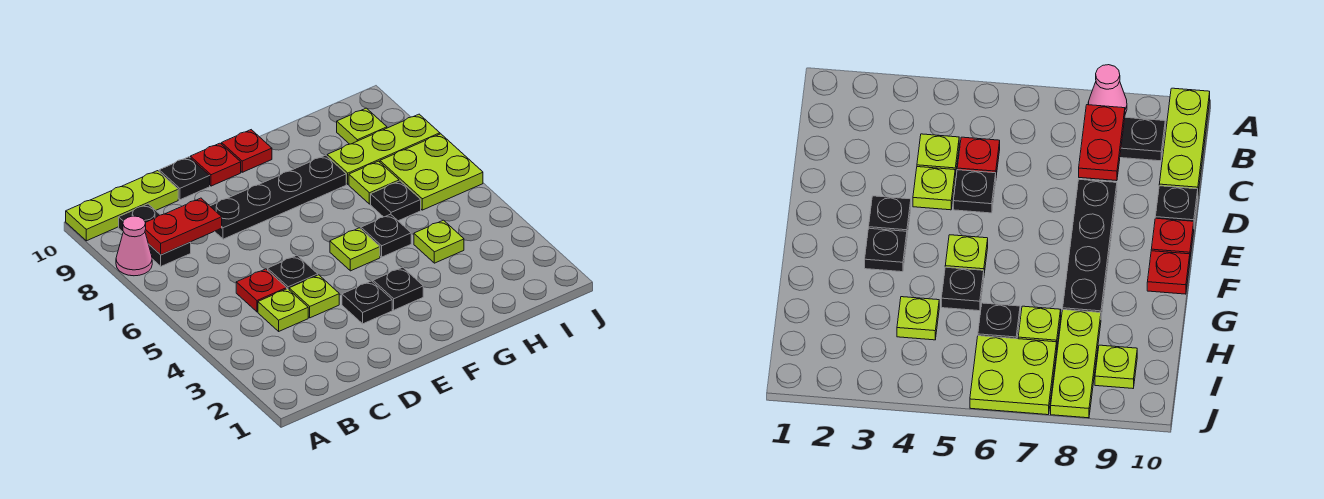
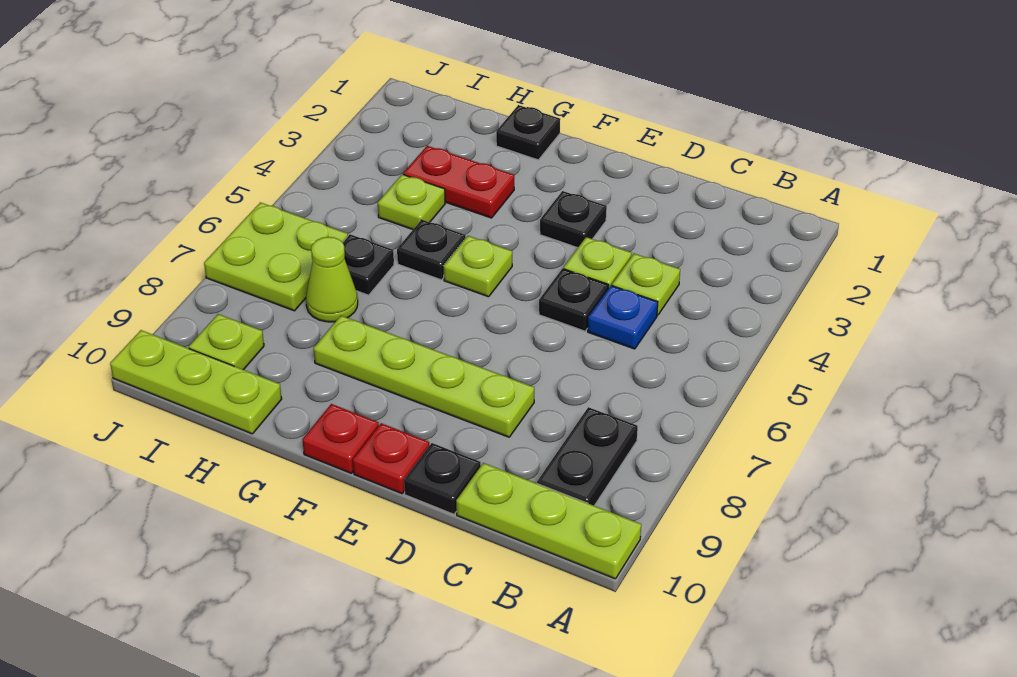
pink cone A8 level 1 -> none
red plate B8:C8 level 2 -> red plate G3:H3 level 1
red plate C5 level 1 -> blue plate C5 level 1
black plate D8:G8 level 1 -> lime plate D8:G8 level 1
black plate F3 level 1 -> black plate G1 level 1
lime plate H7 level 1 -> lime cone H7 level 1
lime plate H8:J8 level 1 -> lime plate H10:J10 level 1

